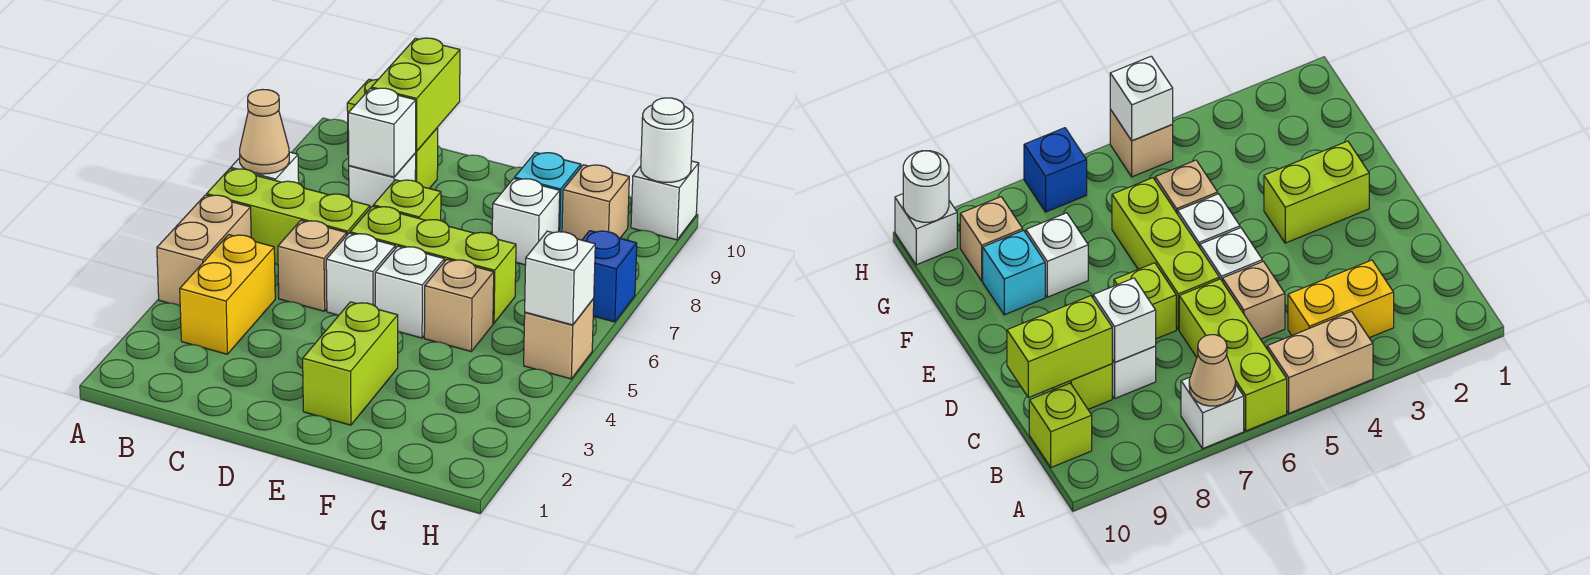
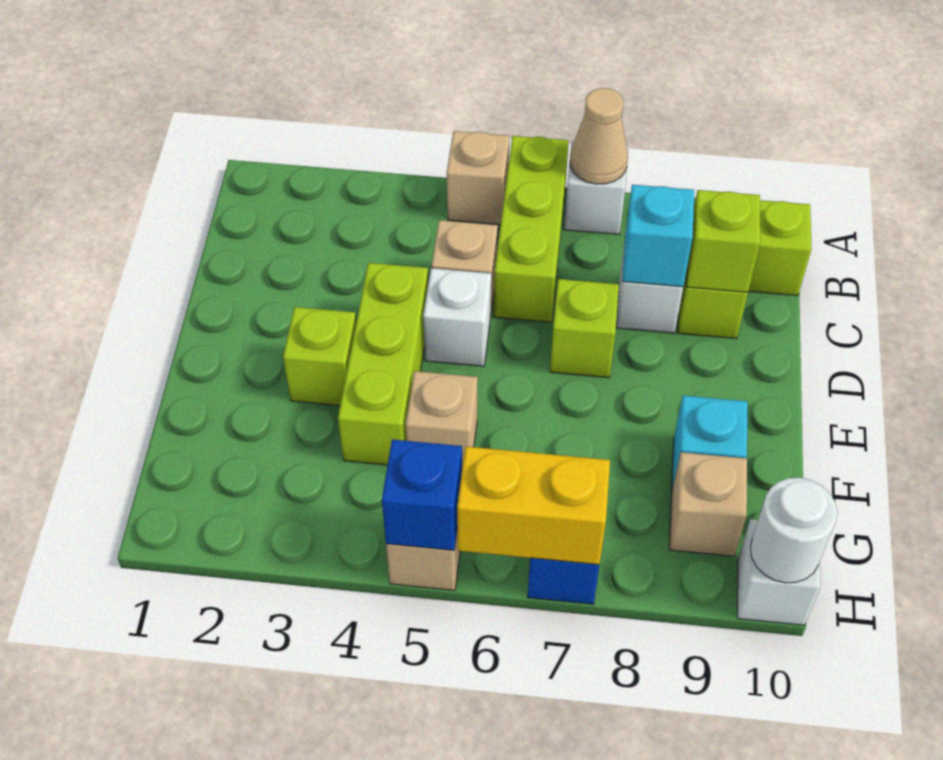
tan brick A4:A5 level 1 -> tan brick A5 level 1
yellow brick B3:B4 level 1 -> yellow brick H6:H7 level 2
white brick C8 level 2 -> cyan brick C8 level 2
lime brick C9:C10 level 2 -> lime brick C9 level 2
lime brick D6:F6 level 1 -> lime brick D4:F4 level 1
lime brick E2:E3 level 1 -> lime brick E3 level 1
white brick E5 level 1 -> none
white brick F8 level 1 -> none
white brick H5 level 2 -> blue brick H5 level 2

